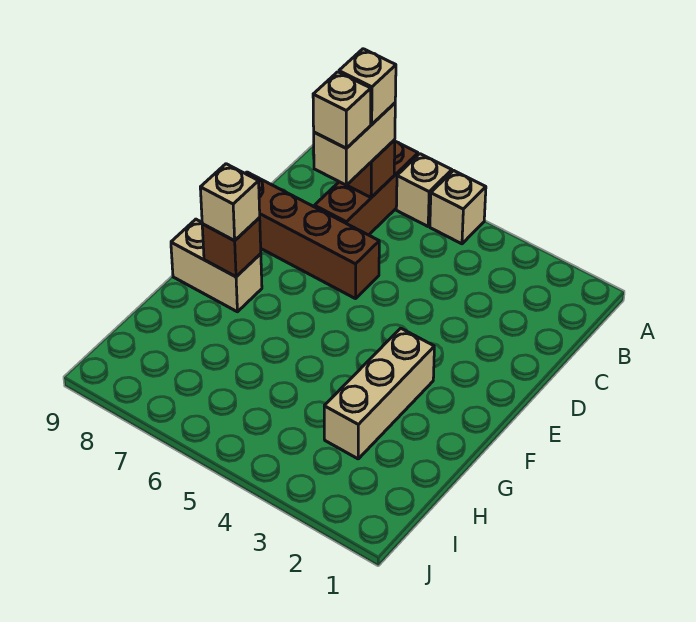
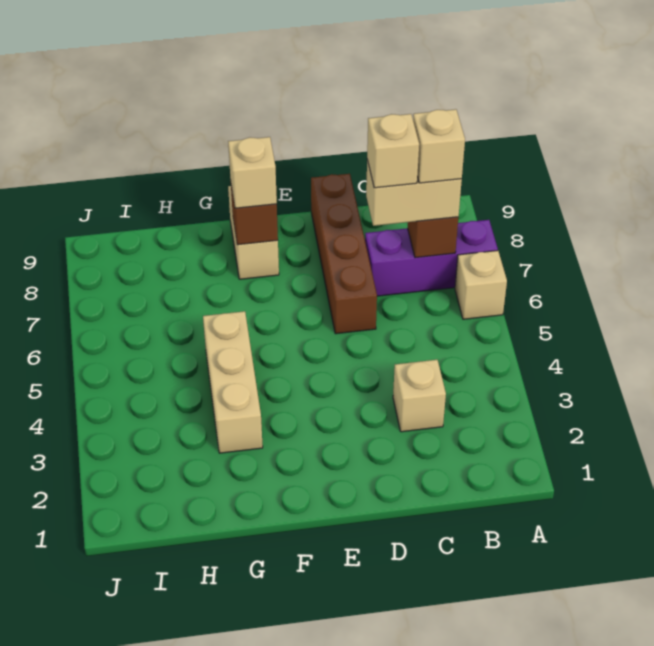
tan brick A5 level 1 -> tan brick C3 level 1
brown brick A7:C7 level 1 -> purple brick A7:C7 level 1
tan brick F3:H3 level 1 -> tan brick G3:G5 level 1

